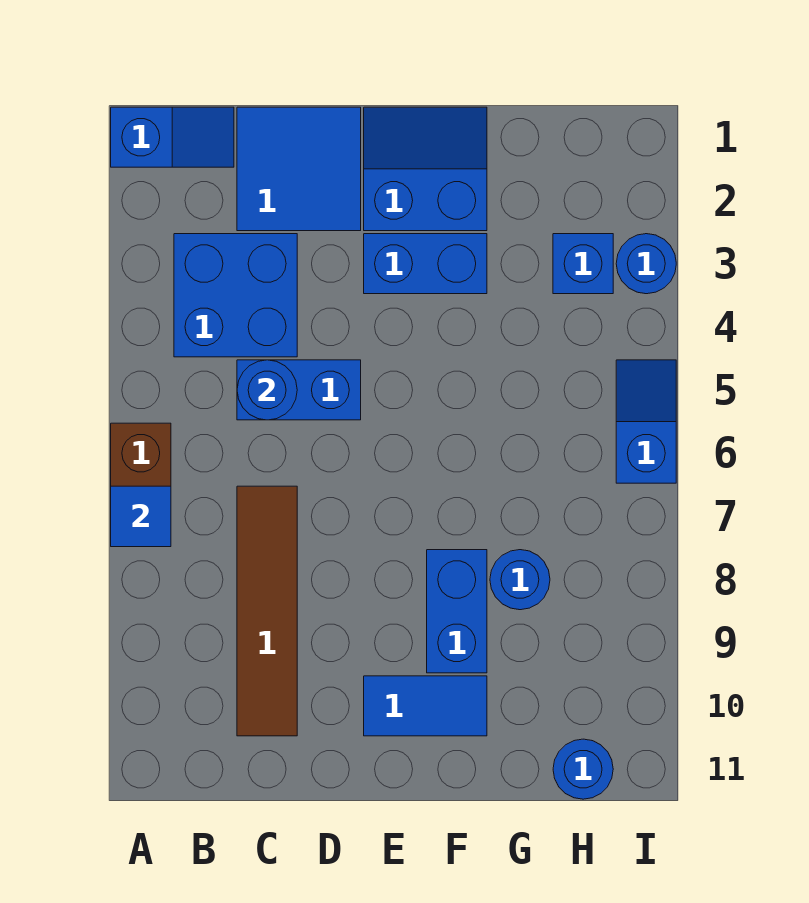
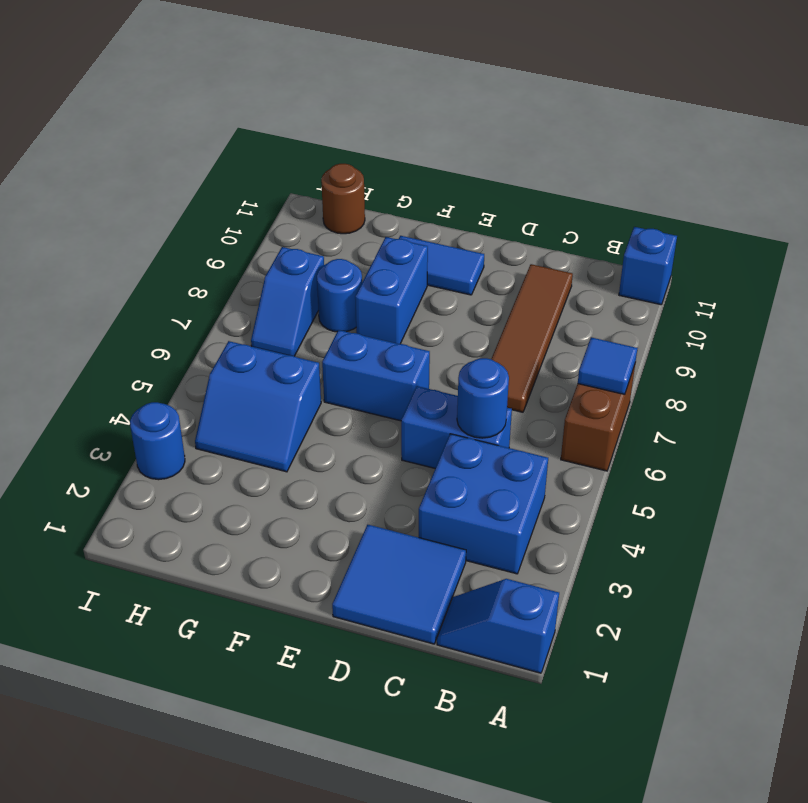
blue slope E1:F2 level 1 top 2 -> blue slope G4:H5 level 1 top 5
blue brick E3:F3 level 1 -> blue brick E6:F6 level 1
blue brick H3 level 1 -> blue brick A11 level 1
blue round brick H11 level 1 -> brown round brick H11 level 1
blue slope I5:I6 level 1 top 6 -> blue slope H7:H8 level 1 top 8

